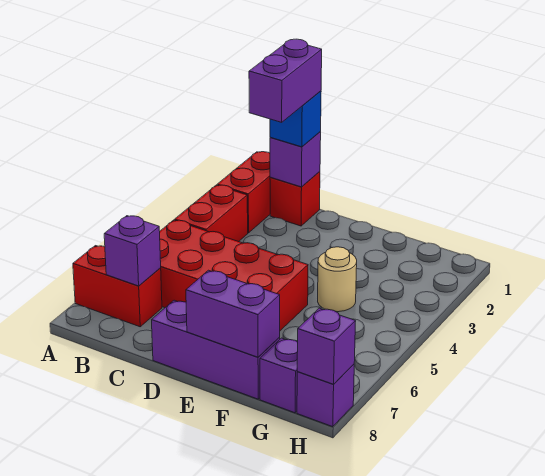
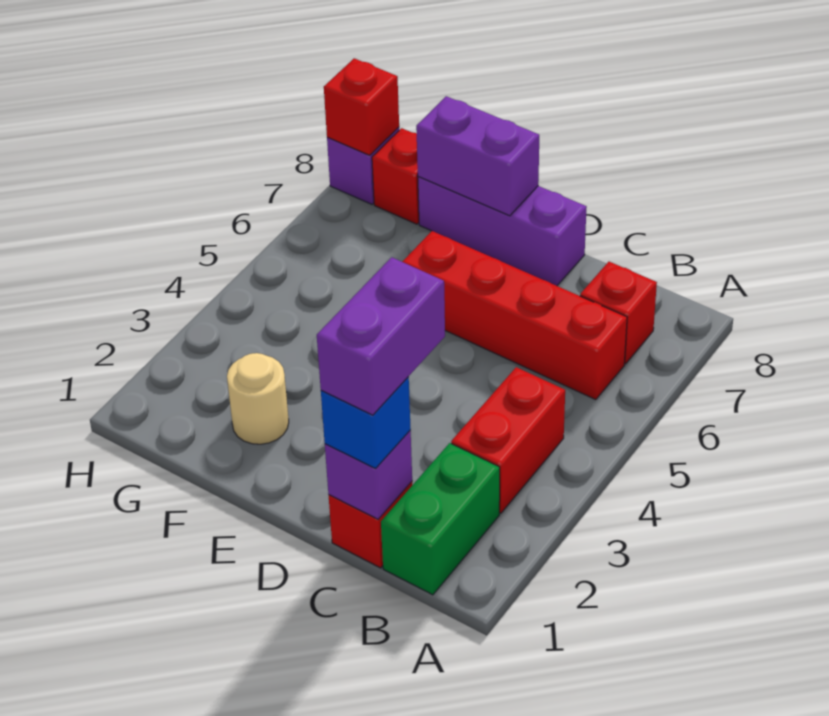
red brick A7:B7 level 1 -> red brick B7 level 1
red brick B1:B2 level 1 -> green brick B1:B2 level 1
red brick B5:E6 level 1 -> red brick B6:E6 level 1
purple brick B7 level 2 -> none
tan round brick F4 level 1 -> tan round brick F2 level 1
purple brick G8 level 1 -> red brick G8 level 1
purple brick H8 level 2 -> red brick H8 level 2

